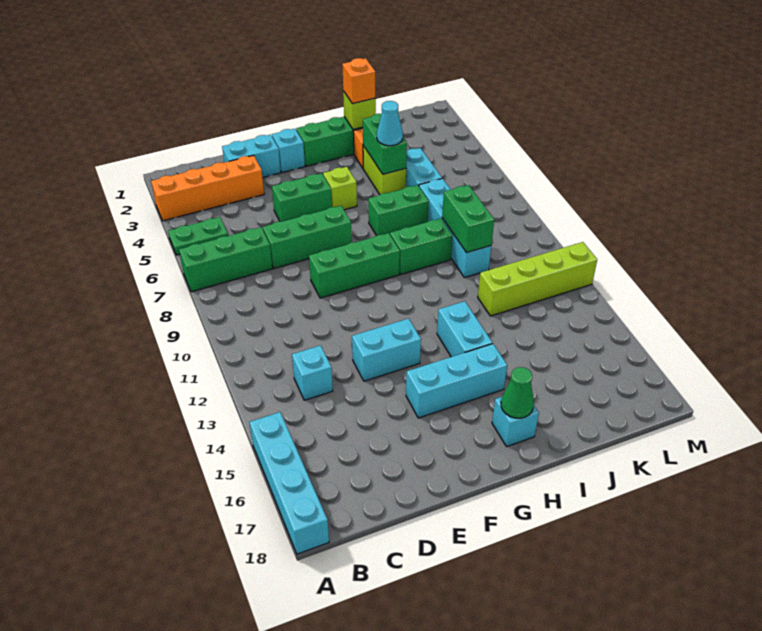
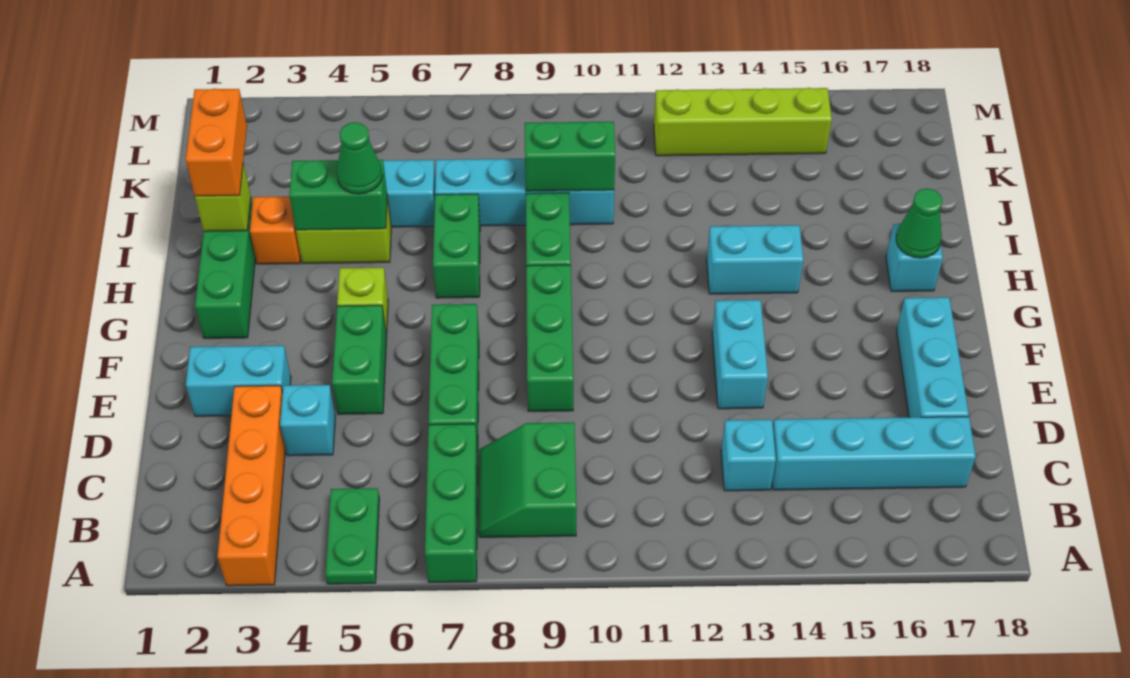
cyan brick A15:A18 level 1 -> cyan brick C14:C17 level 1
none -> green slope B8:C9 level 1 top 9
cyan brick D2:E2 level 1 -> cyan brick E2:E3 level 1
cyan brick F2 level 1 -> cyan brick D4 level 1
cyan brick F15:H15 level 1 -> cyan brick D17:F17 level 1
orange brick I2 level 3 -> orange brick I2:J2 level 3
cyan cone I5 level 3 -> green cone I5 level 3
lime brick J12:M12 level 1 -> lime brick L12:L15 level 1

